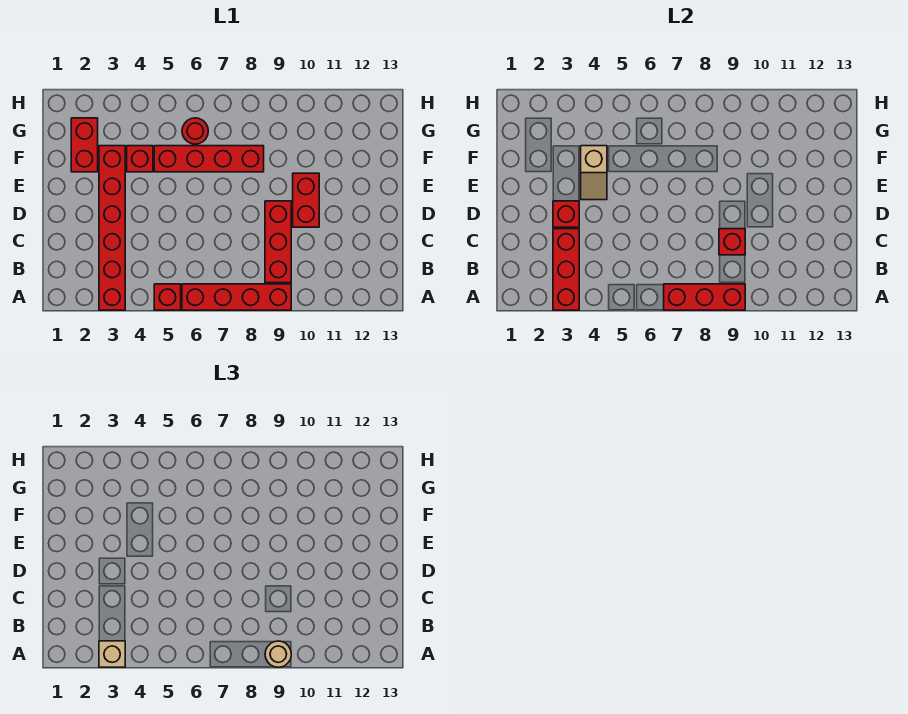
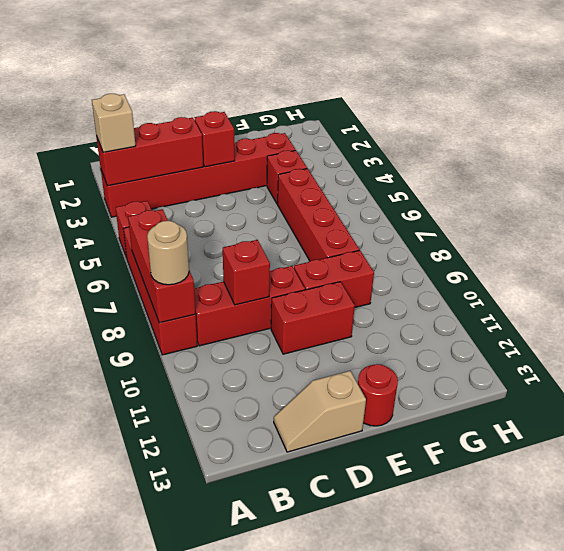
tan slope E4:F4 level 2 top F -> tan slope C13:D13 level 1 top D
red brick F2:G2 level 1 -> red brick E9:F9 level 1
red round brick G6 level 1 -> red round brick E13 level 1

